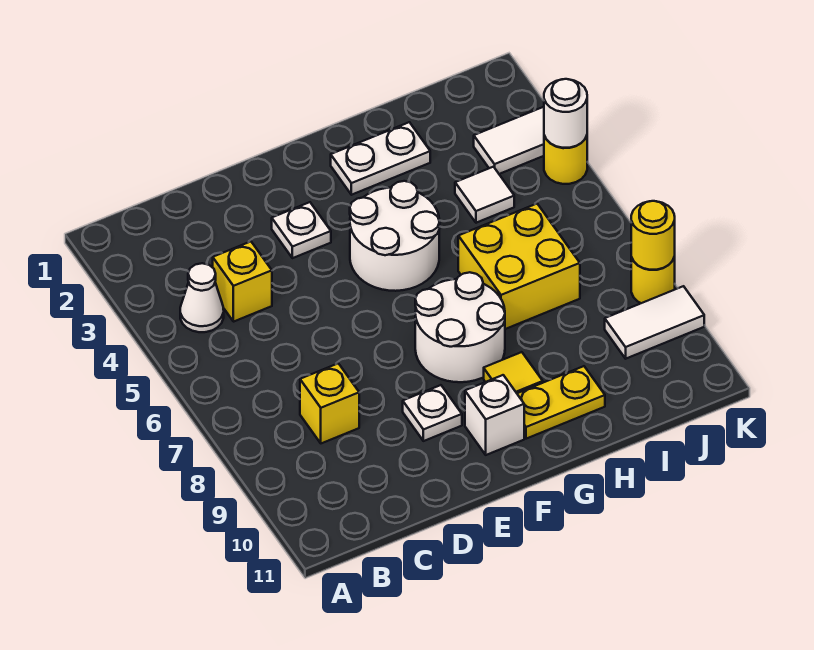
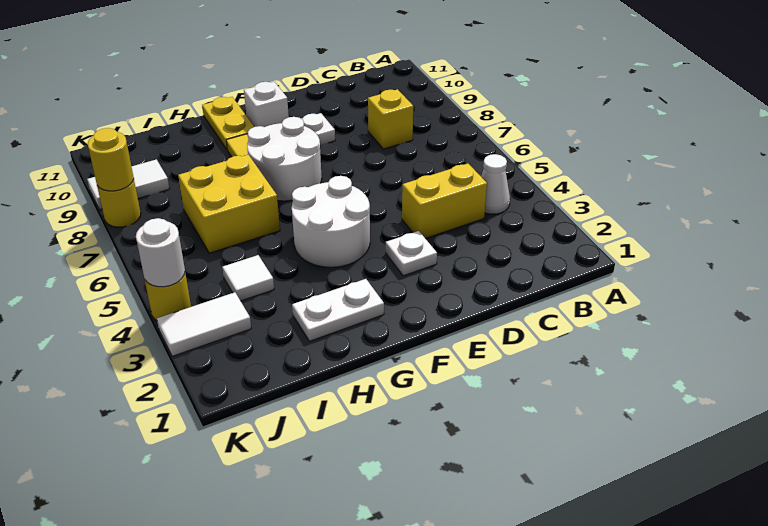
yellow brick C4 level 1 -> yellow brick C4:D4 level 1
yellow plate G10:H10 level 1 -> yellow plate G10:G11 level 1

